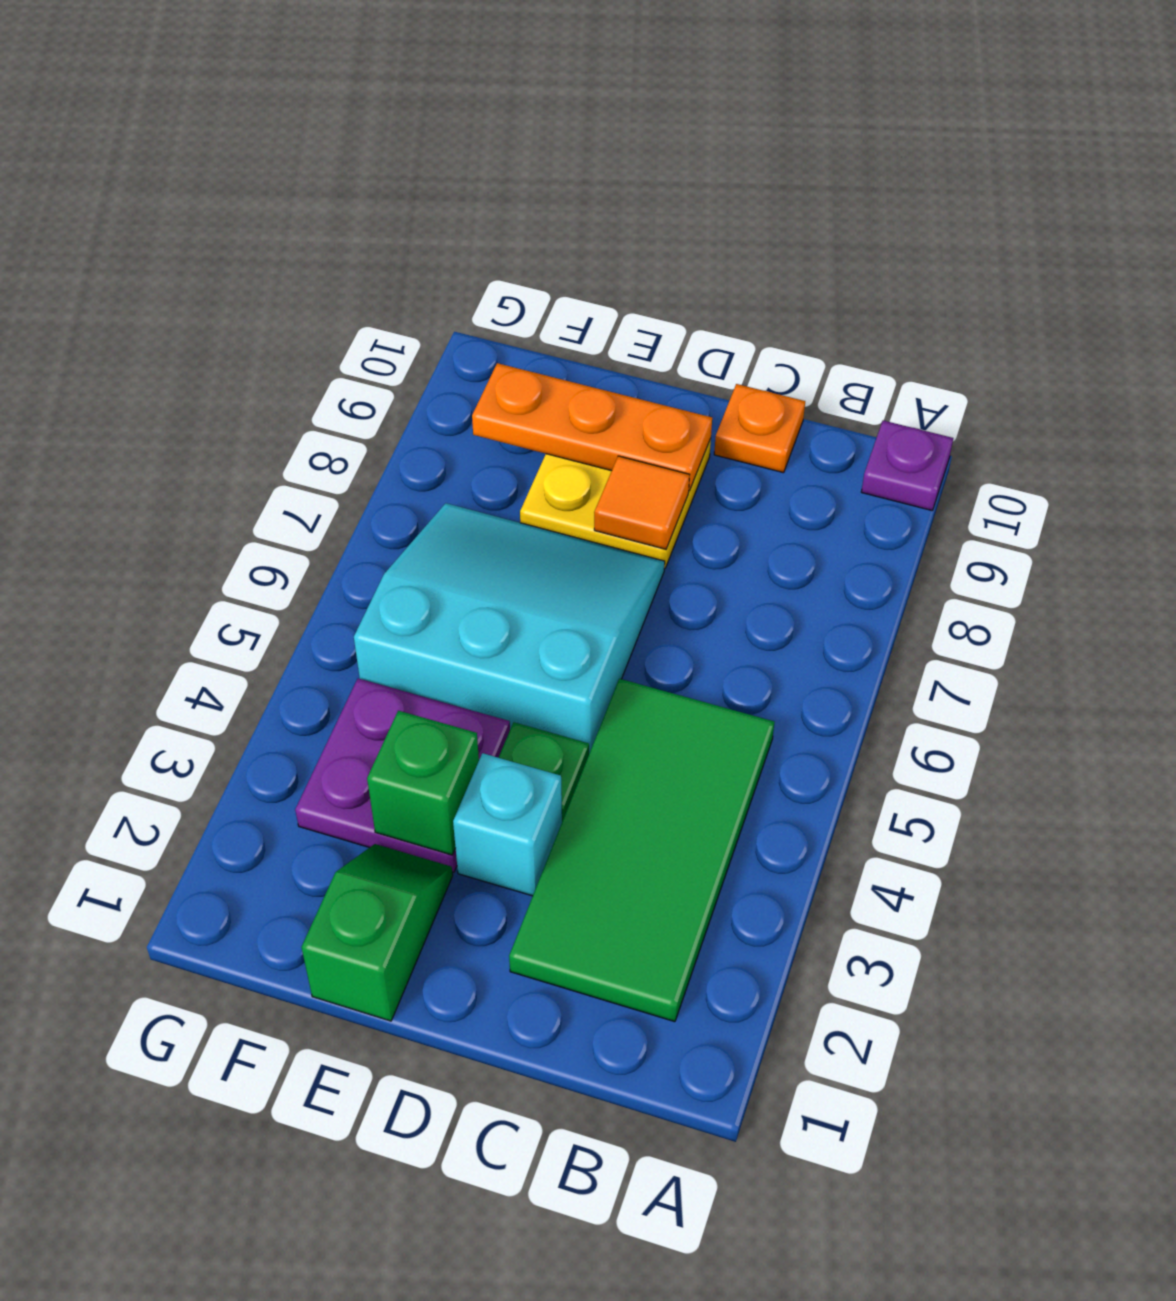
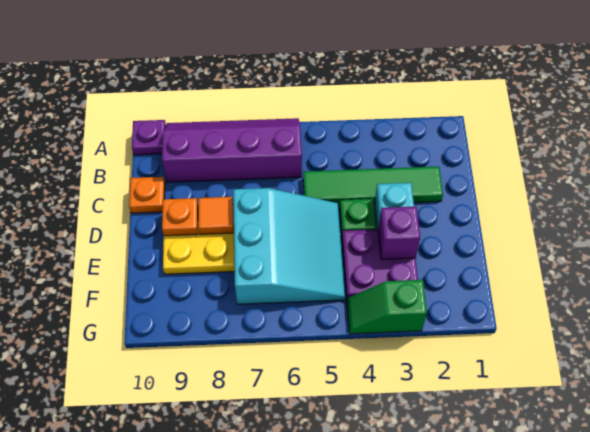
none -> purple slope A6:B9 level 1 top B
green tile B2:C5 level 1 -> green tile C2:C5 level 1
cyan slope D5:F7 level 1 top 5 -> cyan slope D5:F7 level 1 top 7
orange plate D9:F9 level 2 -> orange plate D9 level 2
green slope E1:E2 level 1 top 1 -> green slope G3:G4 level 1 top 3
green brick E3 level 2 -> purple brick E3 level 2

